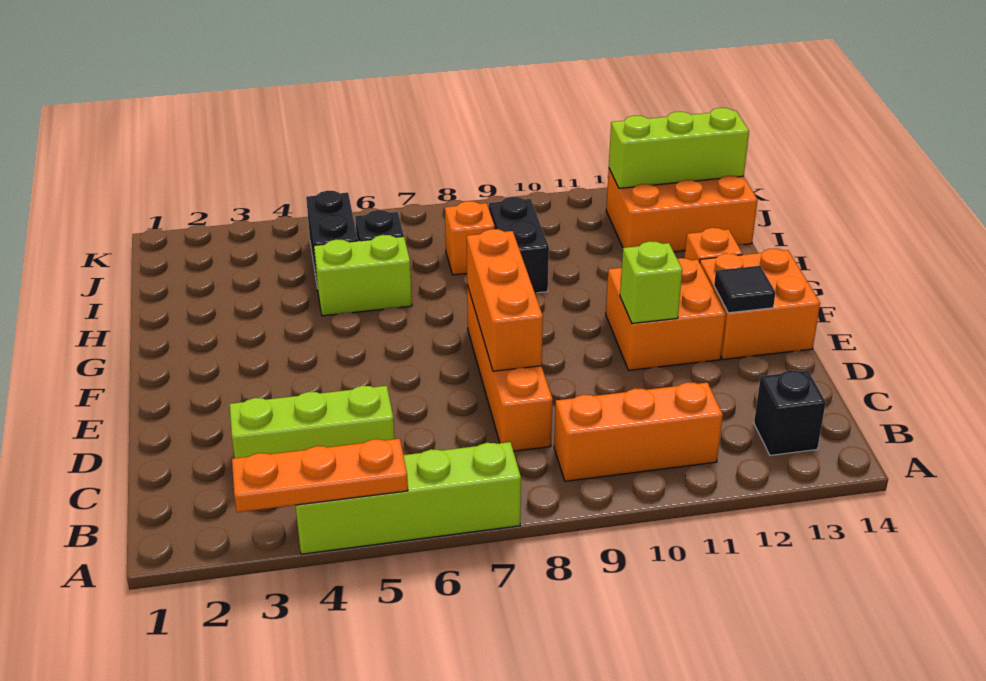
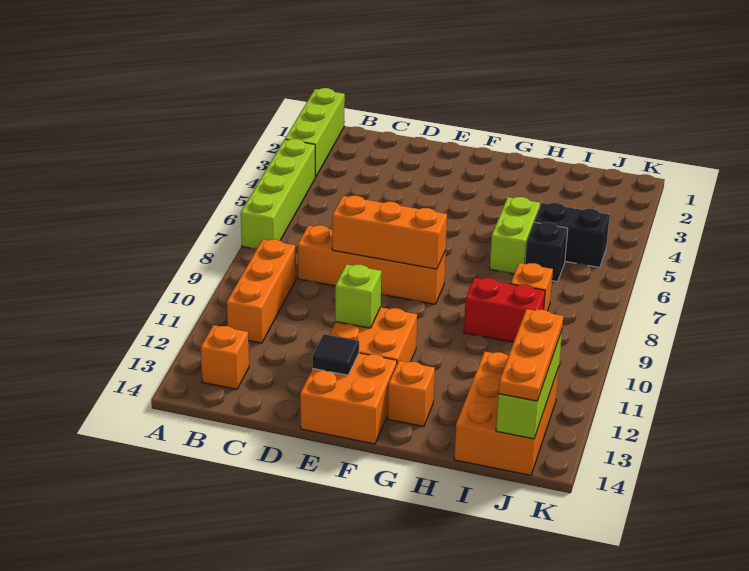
orange plate A3:A5 level 2 -> orange plate J12:J14 level 3
black brick B13 level 1 -> orange brick B13 level 1
lime brick C3:C5 level 1 -> lime brick A1:A3 level 1
black brick H9:I9 level 1 -> red brick H9:I9 level 1

